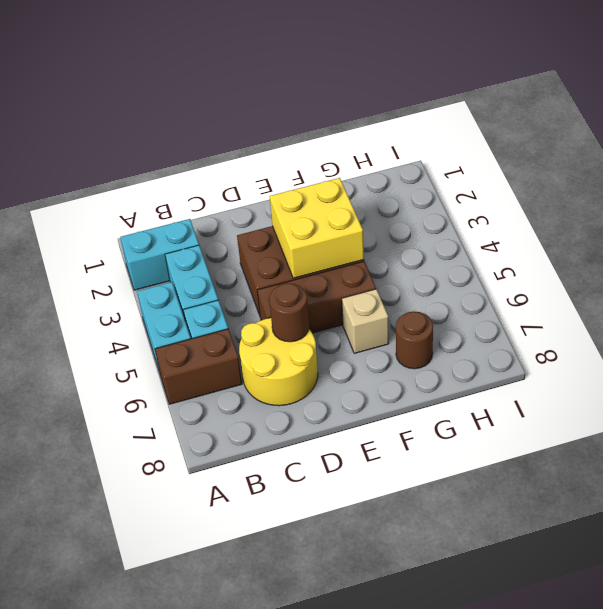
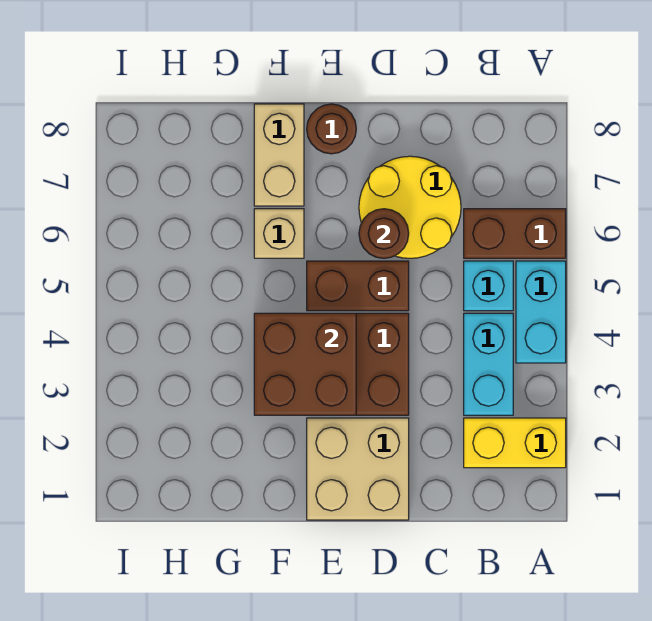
cyan brick A2:B2 level 1 -> yellow brick A2:B2 level 1
none -> tan brick D1:E2 level 1
brown brick D5:F5 level 1 -> brown brick D5:E5 level 1
yellow brick E3:F4 level 2 -> brown brick E3:F4 level 2
none -> tan brick F7:F8 level 1
brown round brick G7 level 1 -> brown round brick E8 level 1

